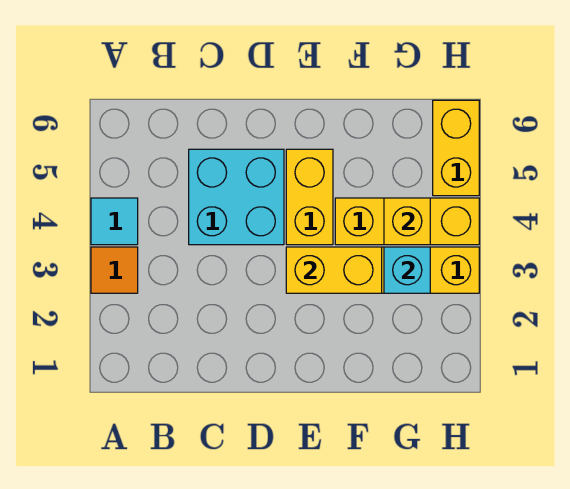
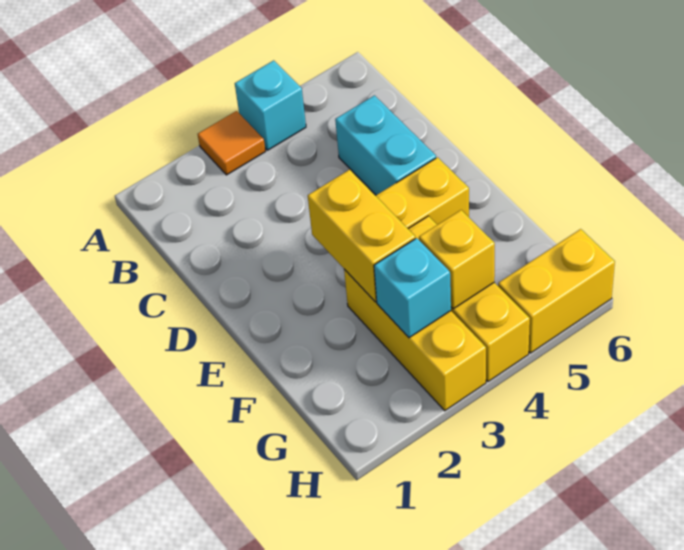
cyan tile A4 level 1 -> cyan brick A4 level 1
cyan brick C4:D5 level 1 -> cyan brick C5:D5 level 1

